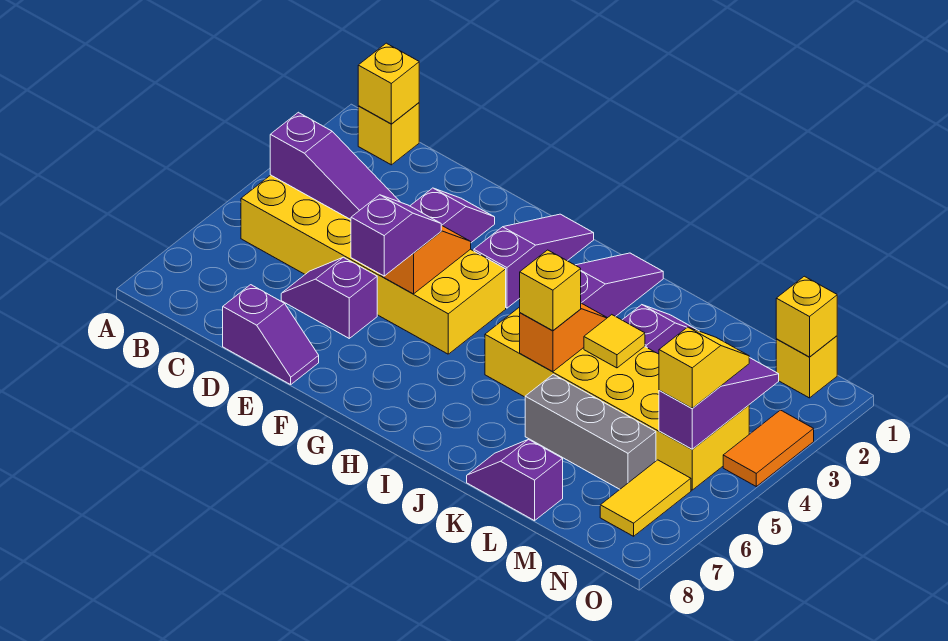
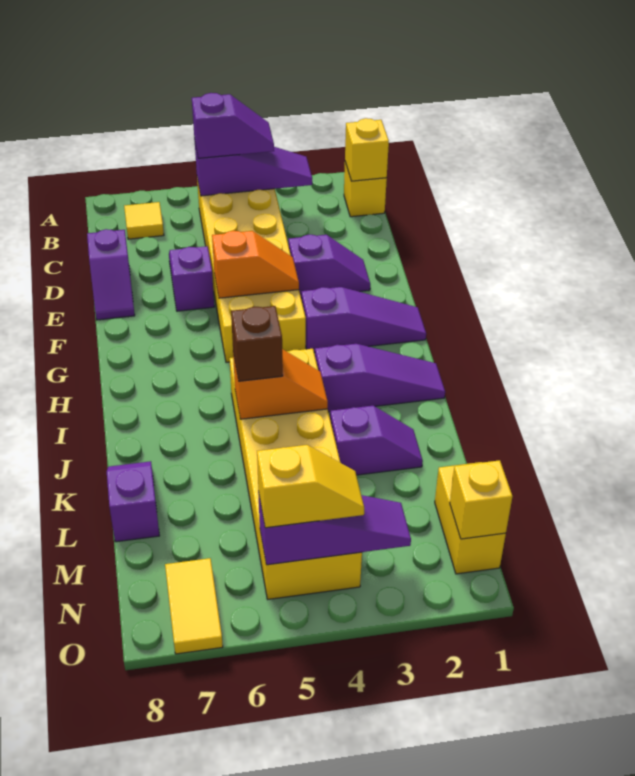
purple slope B4:D4 level 2 top B -> purple slope B3:B5 level 2 top 5
purple slope F5:F6 level 3 top 6 -> purple slope B4:B5 level 3 top 5
yellow brick J5 level 3 -> brown brick J5 level 3
yellow tile K4 level 2 -> yellow tile B7 level 1
grey brick K6:M6 level 1 -> none
yellow brick N1 level 1 -> yellow brick M1:N1 level 1
yellow tile N6:N7 level 1 -> yellow tile N7:O7 level 1
orange tile O3:O4 level 1 -> none

